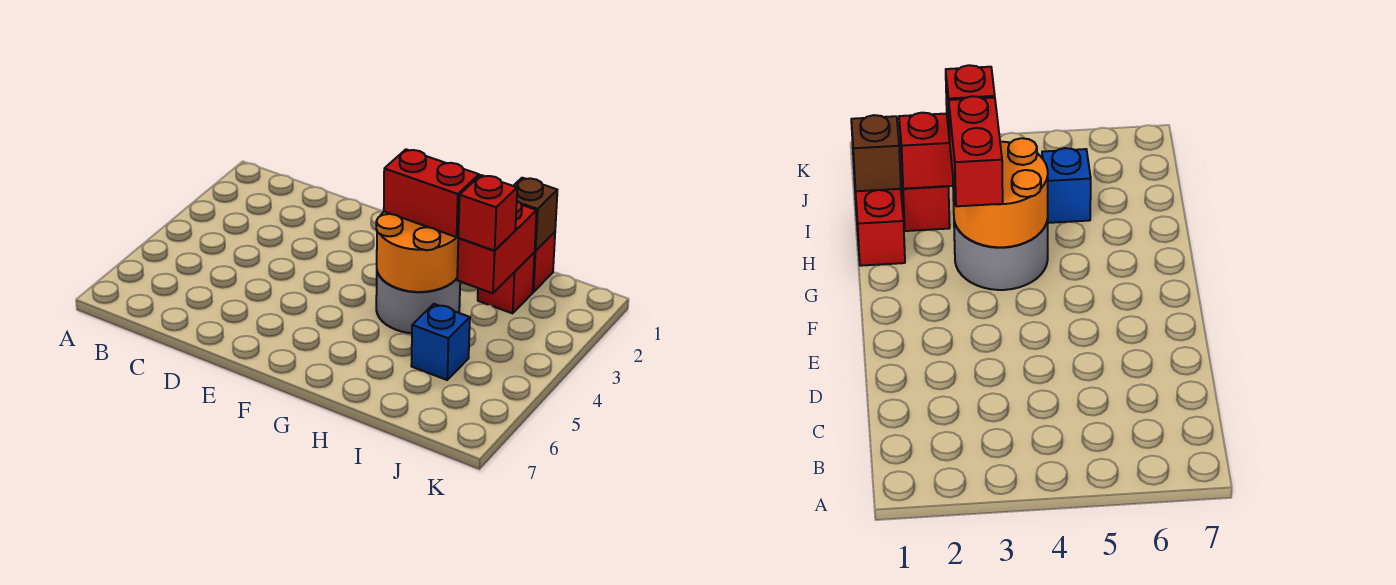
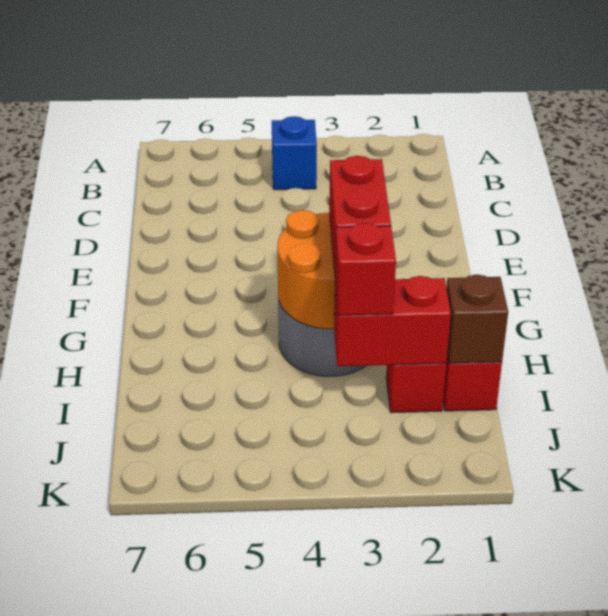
blue brick I5 level 1 -> blue brick B4 level 1

